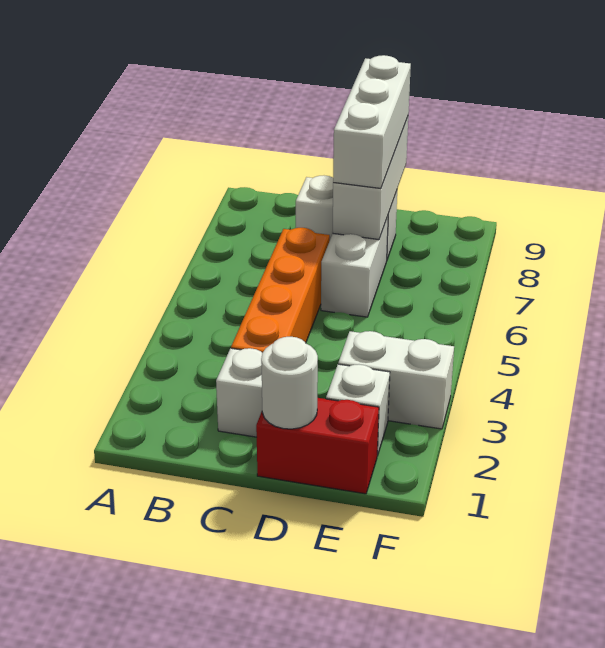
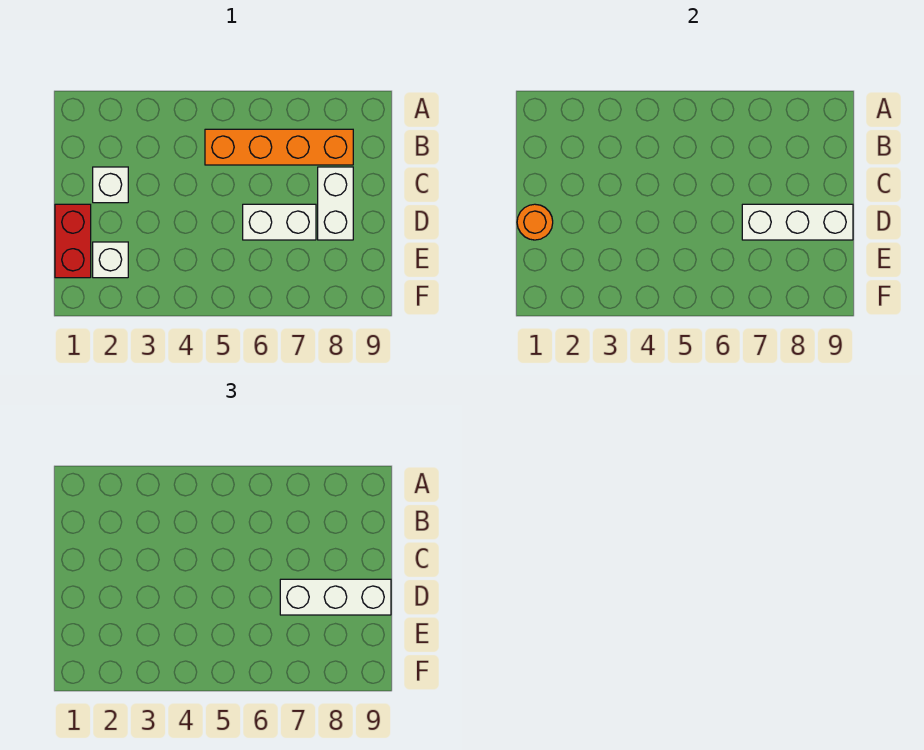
orange brick C3:C6 level 1 -> orange brick B5:B8 level 1
white round brick D1 level 2 -> orange round brick D1 level 2
white brick E3:F3 level 1 -> none

